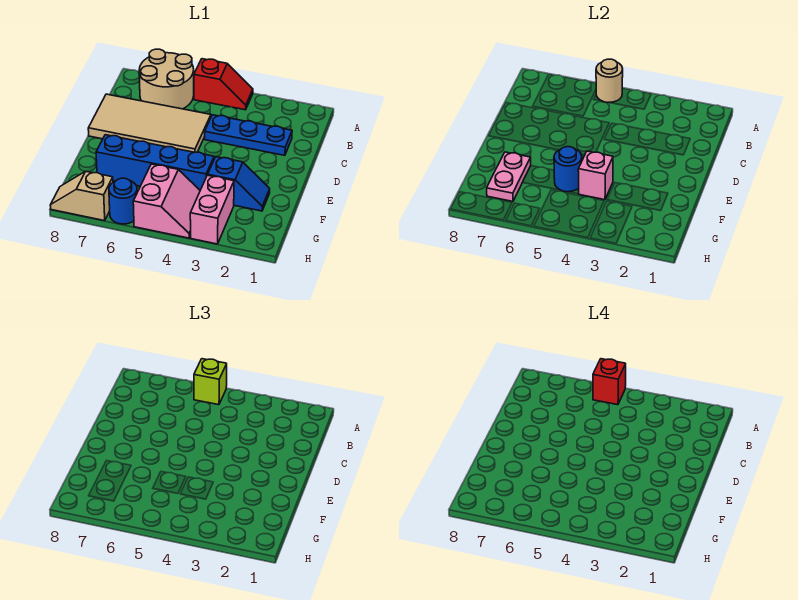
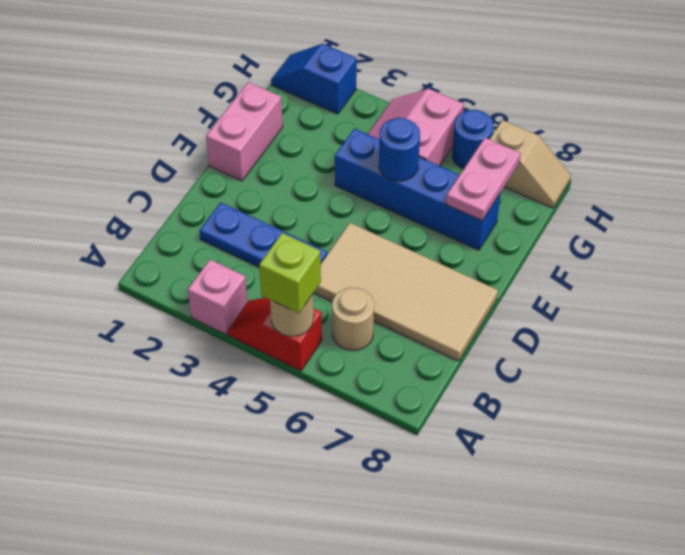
red brick A5 level 4 -> none
tan round brick A6:B7 level 1 -> tan round brick B6 level 1
blue slope F2:F3 level 1 top 3 -> blue slope H1:H2 level 1 top 2
pink brick F4 level 2 -> pink brick A3 level 1
pink brick G3:H3 level 1 -> pink brick E1:F1 level 1

